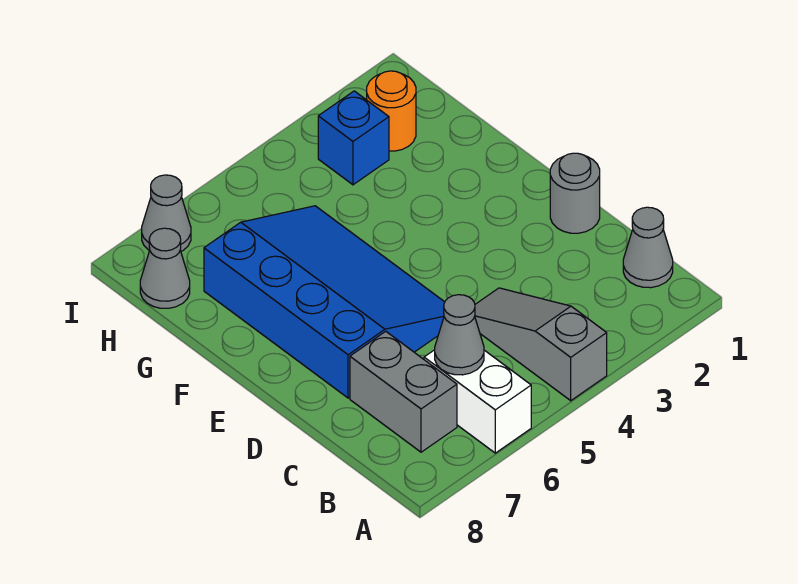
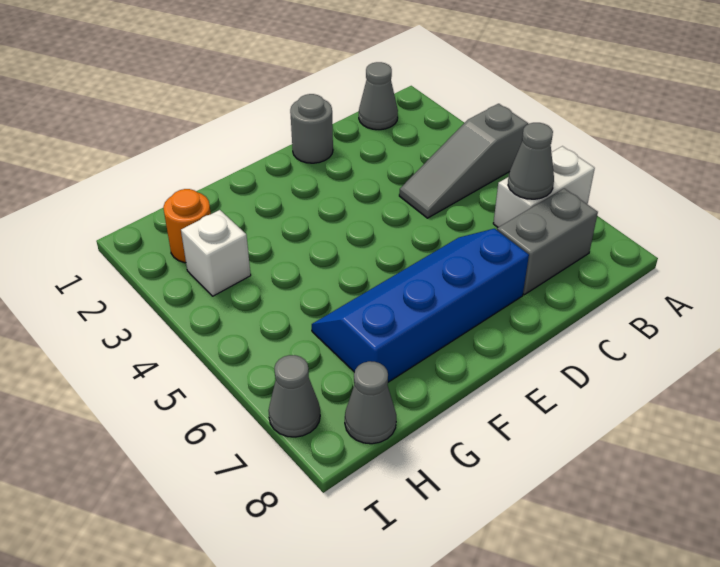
blue slope D5:G7 level 1 top 7 -> blue slope D6:G7 level 1 top 7
blue brick H3 level 1 -> white brick H3 level 1

